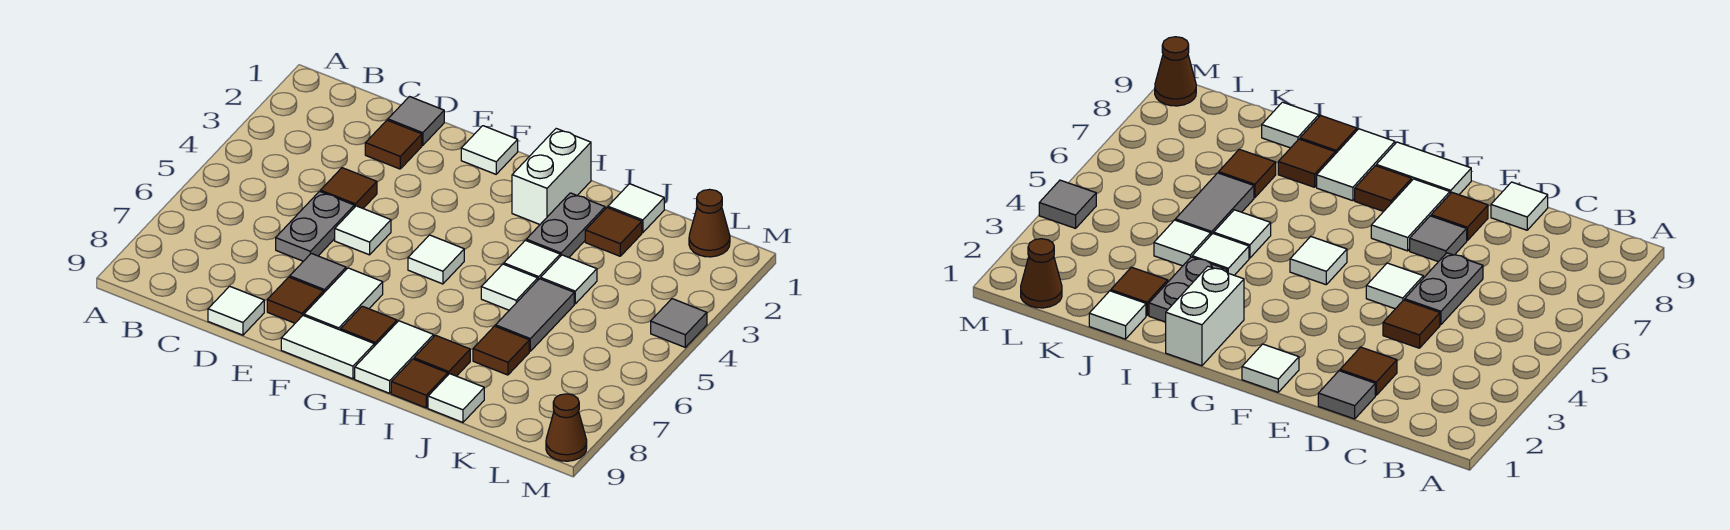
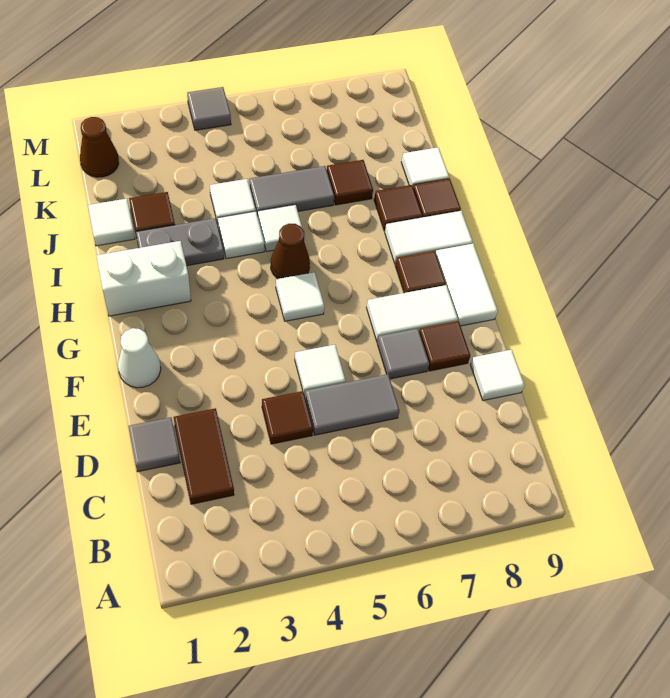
brown tile D2 level 1 -> brown tile C2:D2 level 1
grey plate D5:D6 level 1 -> grey tile D5:D6 level 1
white tile F1 level 1 -> white cone F1 level 1
brown cone M9 level 1 -> brown cone H5 level 1

